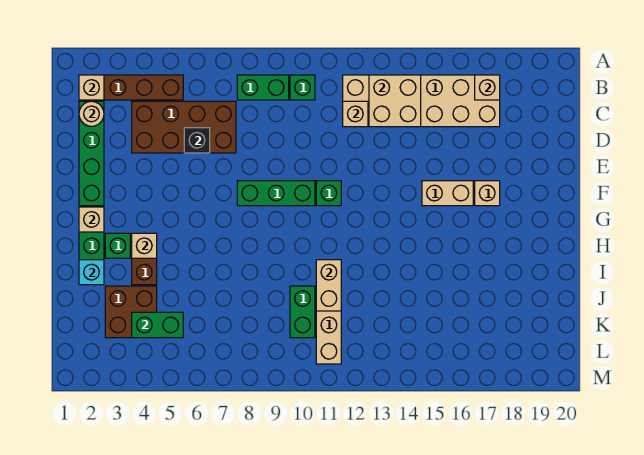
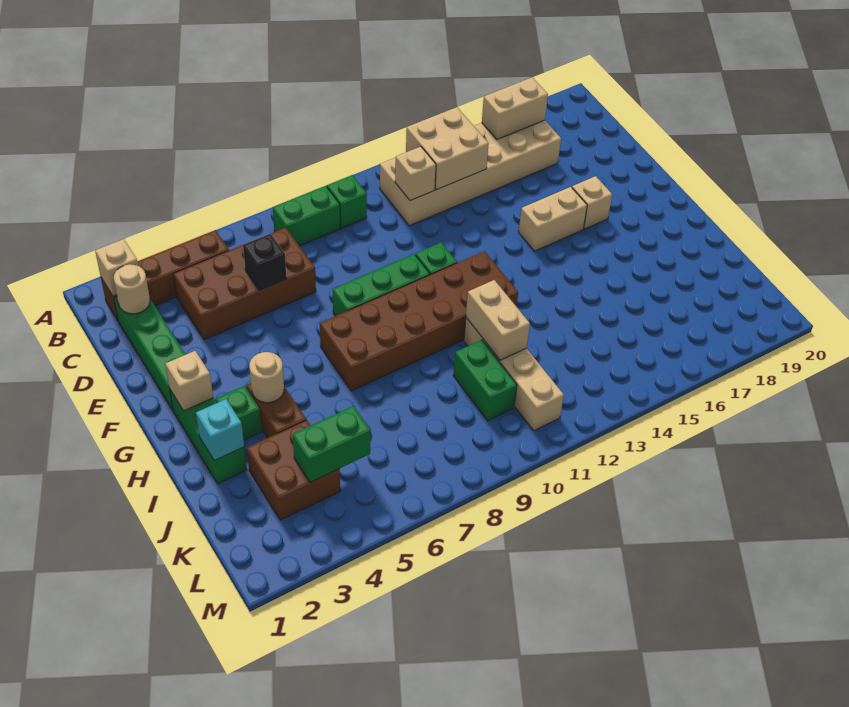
tan brick B17 level 2 -> tan brick B16:B17 level 2
none -> brown brick G7:H12 level 1
tan brick H4 level 2 -> tan round brick H4 level 2

